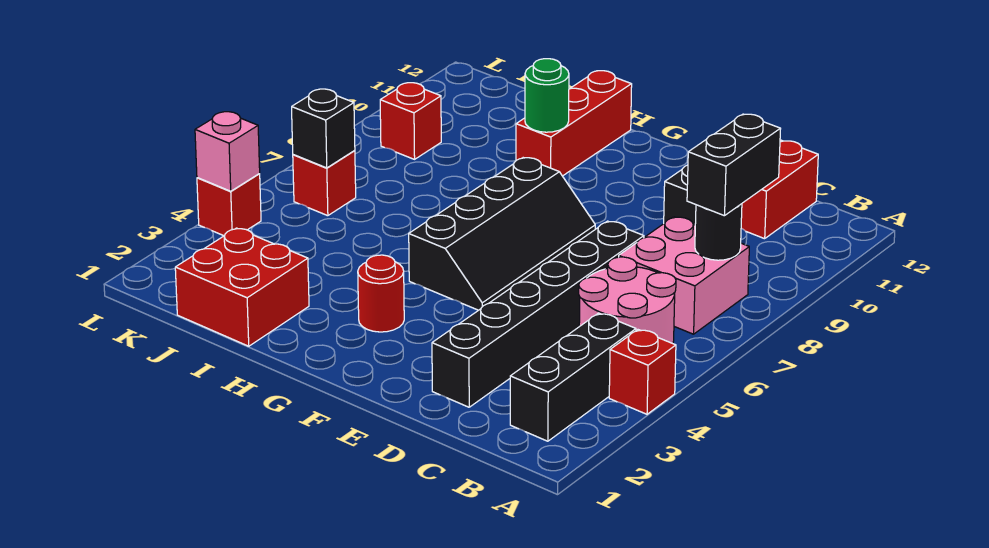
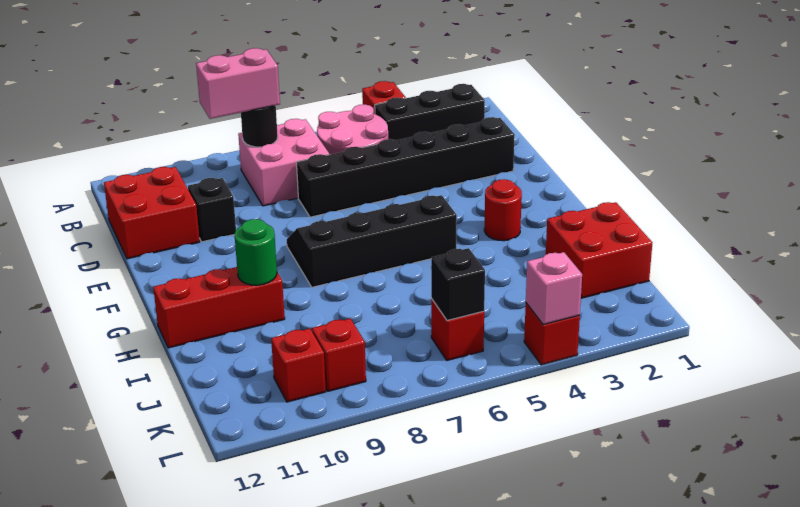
black brick B8:B9 level 3 -> pink brick B8:B9 level 3
none -> red brick K10 level 1

